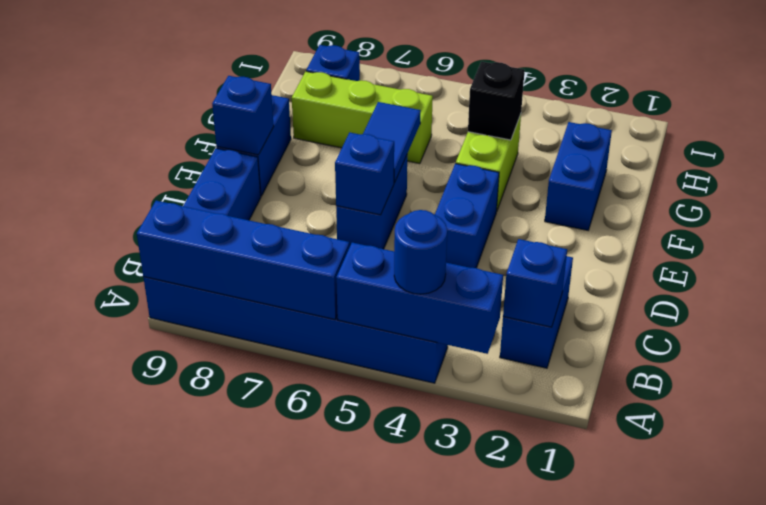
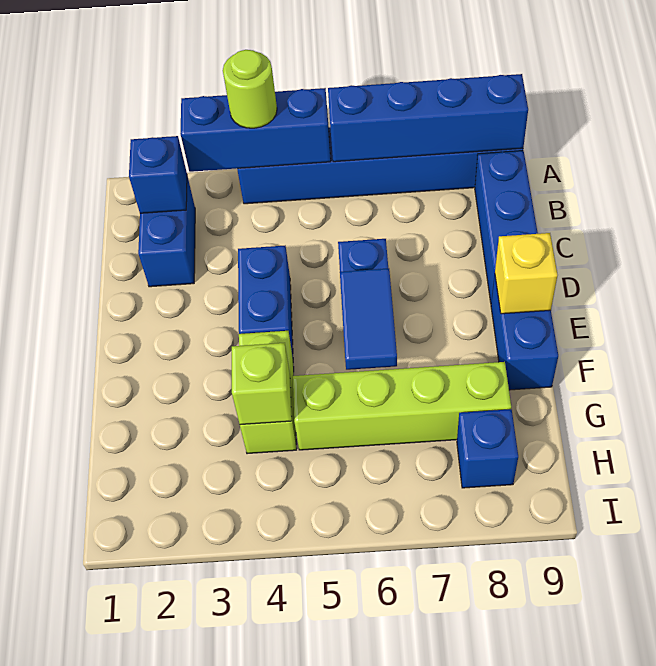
blue round brick A4 level 3 -> lime round brick A4 level 3
blue brick D6 level 2 -> none
blue brick E9 level 2 -> yellow brick E9 level 2
blue brick F2:G2 level 1 -> none
black brick G4 level 2 -> lime brick G4 level 2
lime brick G6:G8 level 1 -> lime brick G5:G8 level 1

